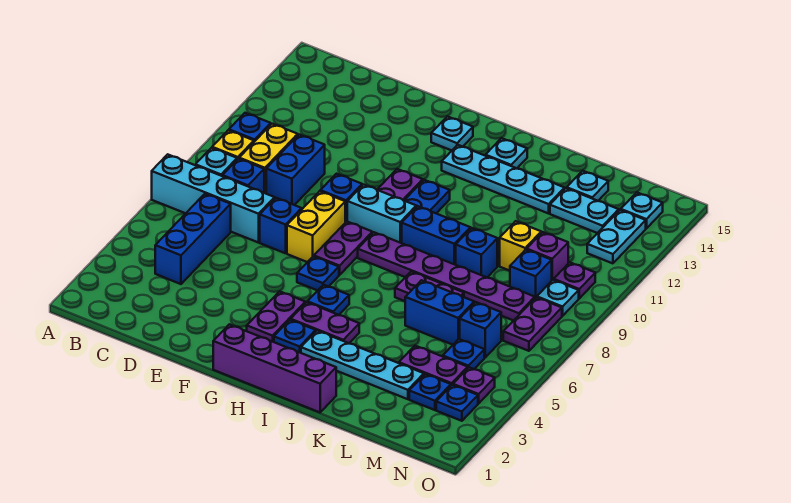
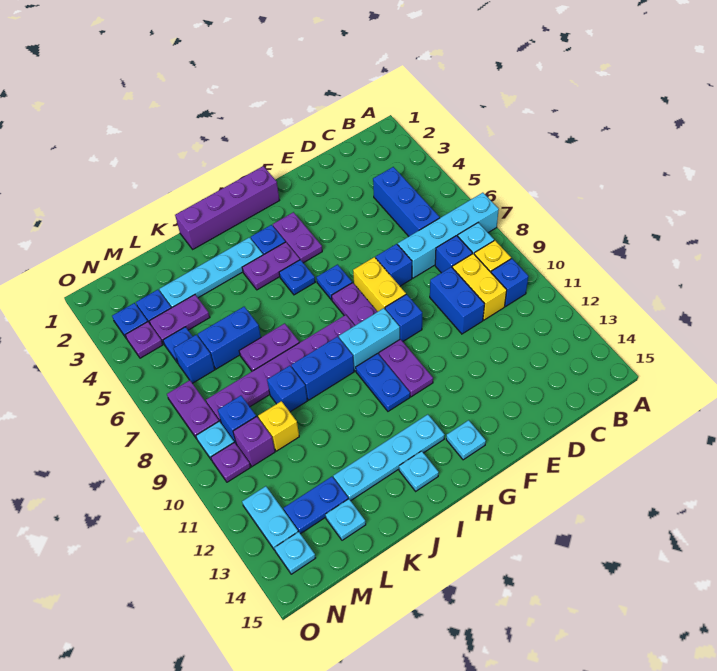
cyan plate L13:M13 level 1 -> blue plate L13:M13 level 1

